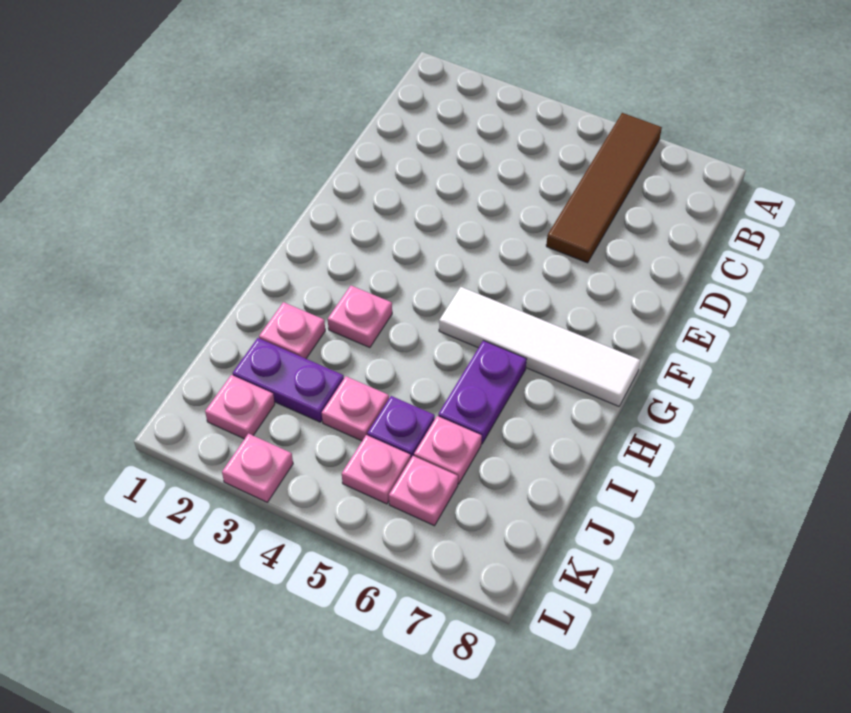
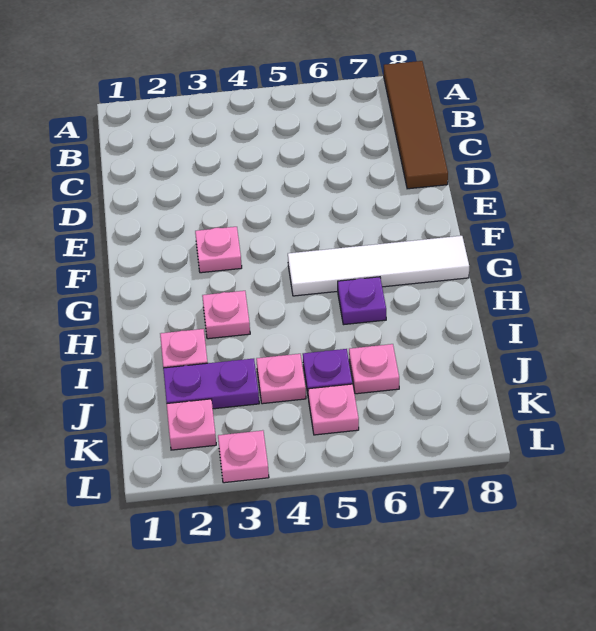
brown tile A6:D6 level 1 -> brown tile A8:D8 level 1
purple plate H6:I6 level 1 -> purple plate H6 level 1
pink plate K6 level 1 -> pink plate F3 level 1

